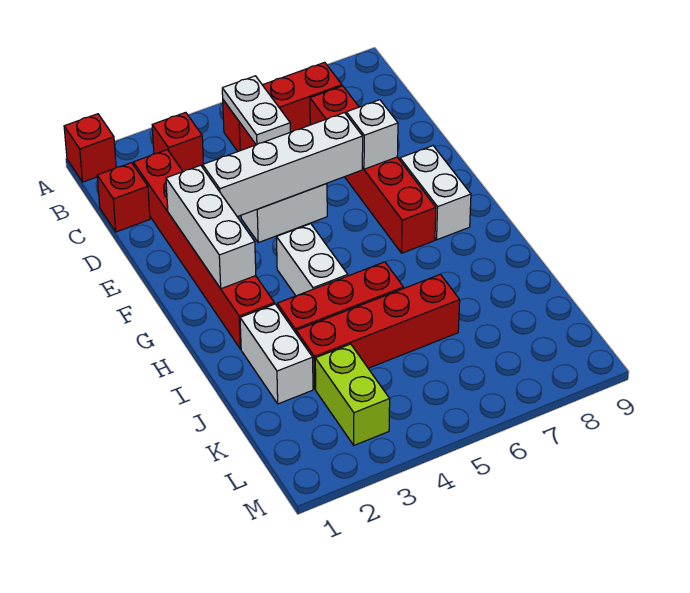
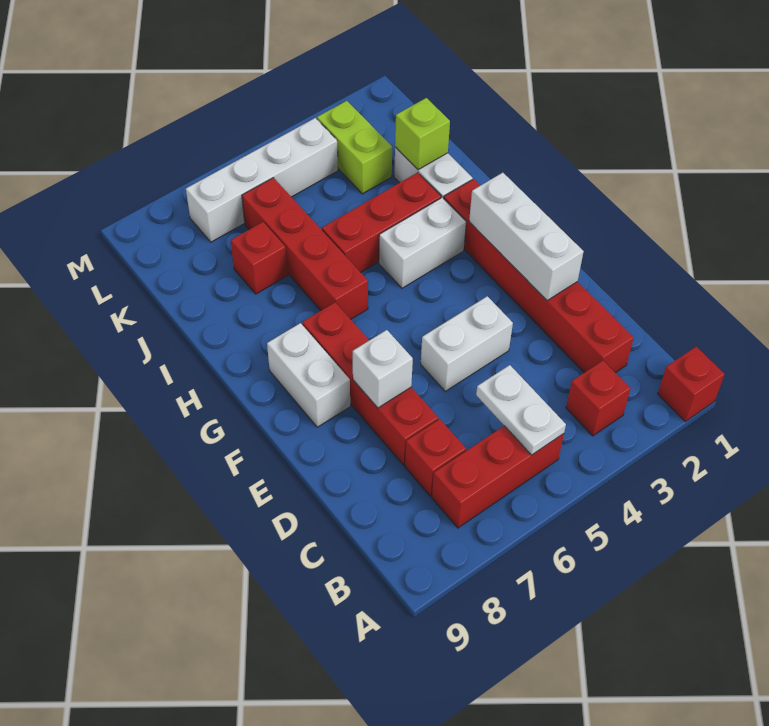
red brick C1 level 1 -> red brick J7 level 1
white brick E3:E6 level 2 -> white brick L4:L7 level 1
white brick G4:H4 level 1 -> white brick H3:H4 level 1
none -> lime brick J2 level 2
red brick J3:J6 level 1 -> red brick H6:K6 level 1

